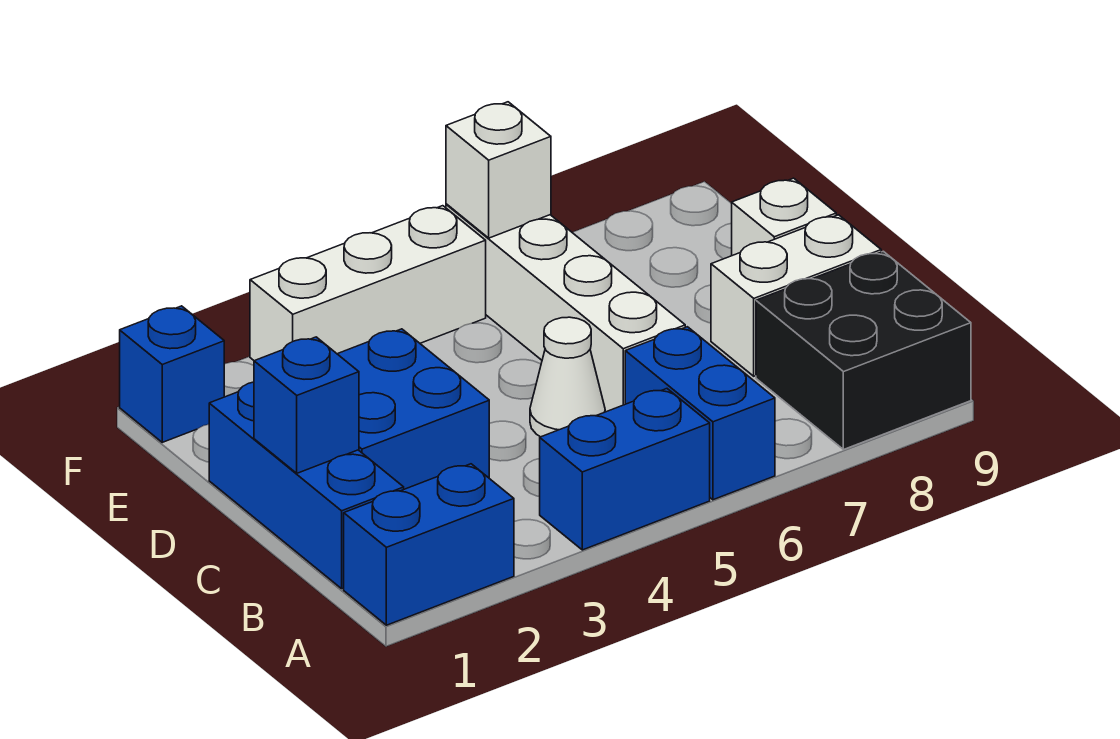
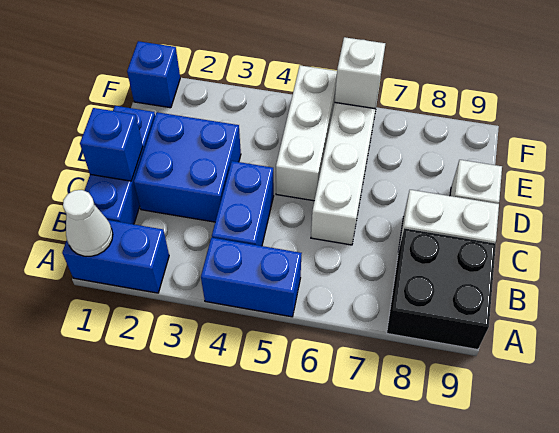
blue brick A6:B6 level 1 -> blue brick B4:C4 level 1
white cone C5 level 1 -> white cone A1 level 2
white brick F3:F5 level 1 -> white brick D5:F5 level 1

